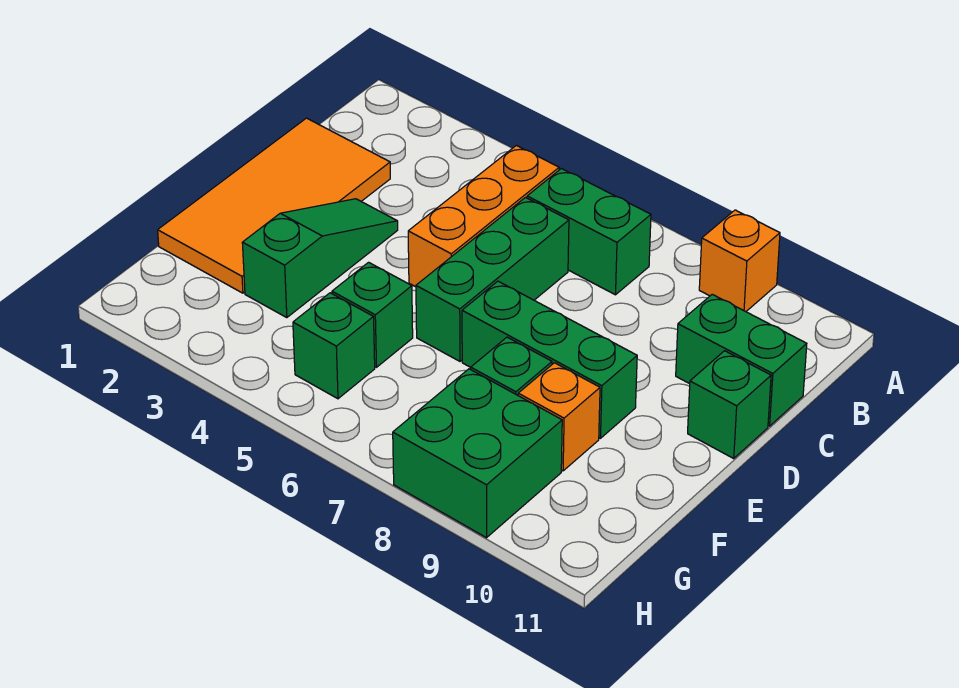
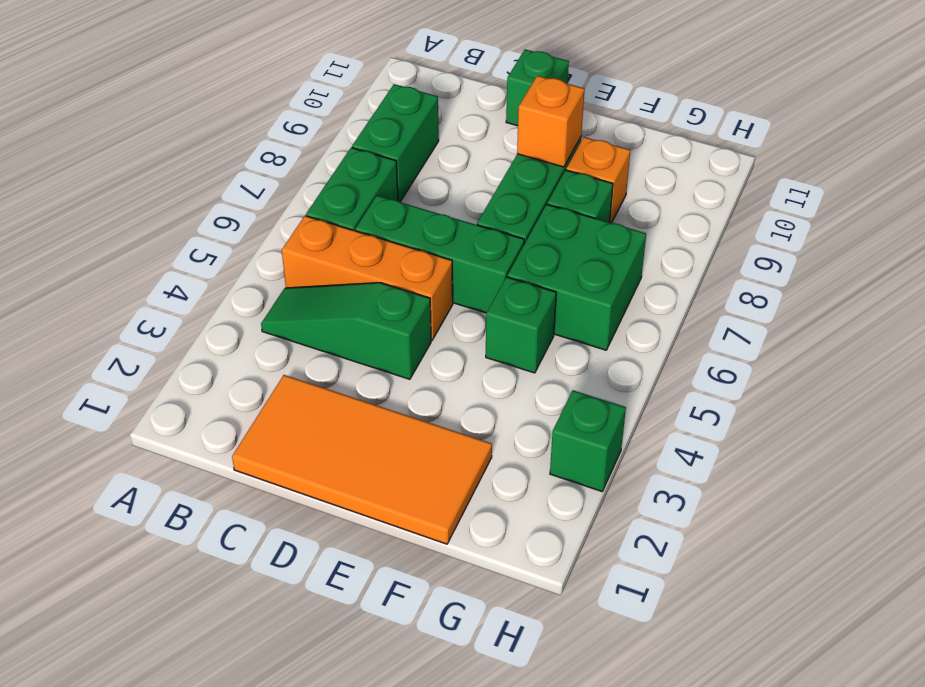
orange brick A9 level 1 -> orange brick E9 level 2
green brick C10:C11 level 1 -> green brick B8:B9 level 1
green slope D3:F3 level 1 top F -> green slope B4:D4 level 1 top D
green brick G5 level 1 -> green brick H3 level 1
green brick G8:H9 level 1 -> green brick F6:G7 level 1

